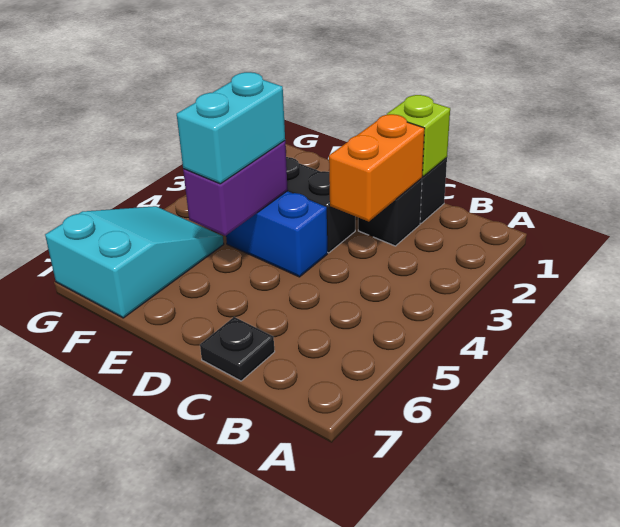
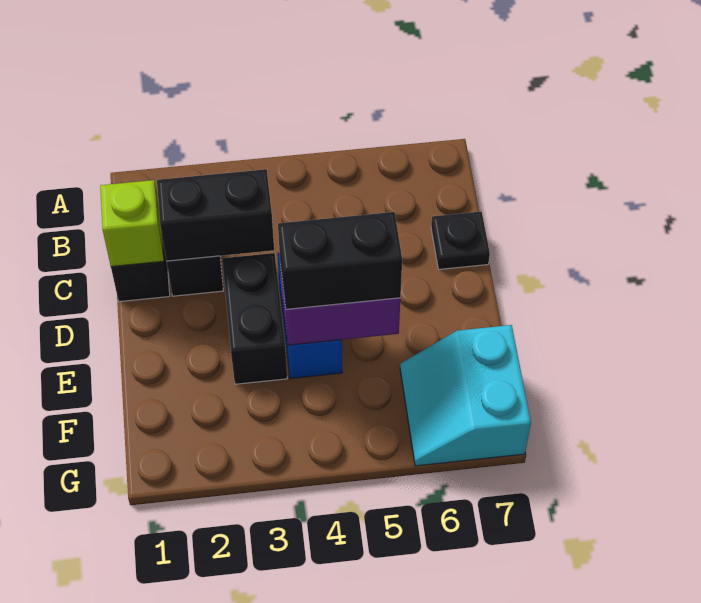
orange brick C2:C3 level 2 -> black brick C2:C3 level 2
cyan brick E4:E5 level 3 -> black brick E4:E5 level 3
cyan slope F5:G7 level 1 top 7 -> cyan slope F6:G7 level 1 top 7

